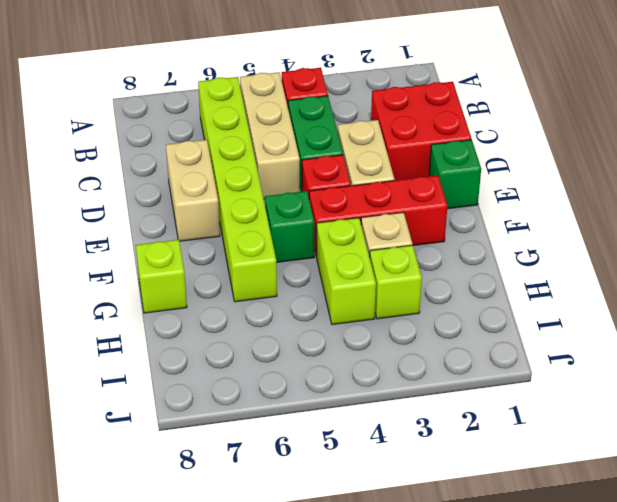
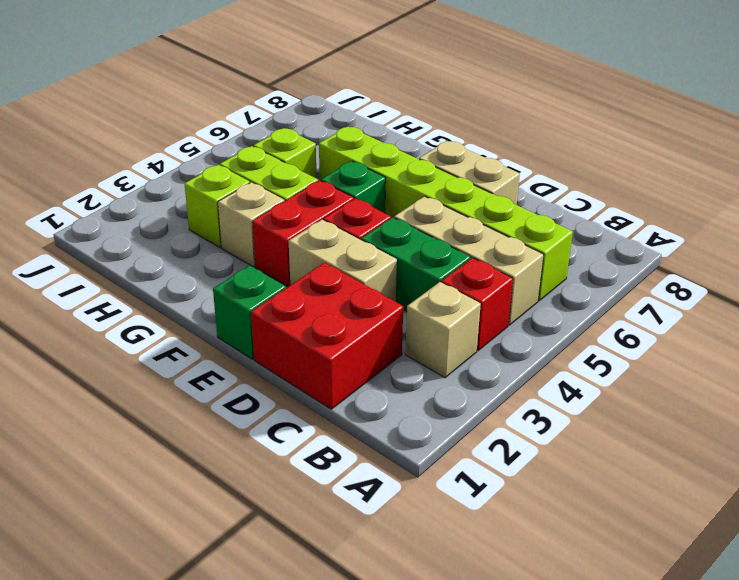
none -> tan brick B3 level 1
red brick F2:F4 level 1 -> red brick F3:F4 level 1
lime brick G8 level 1 -> lime brick H5 level 1

